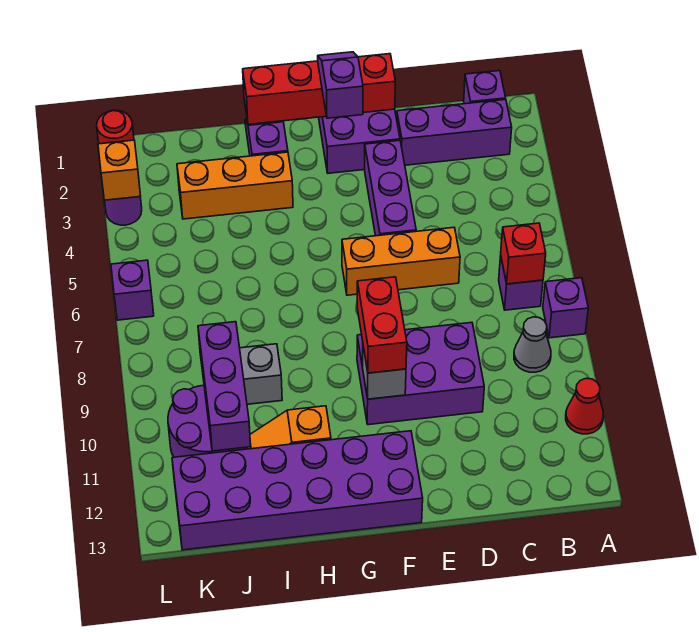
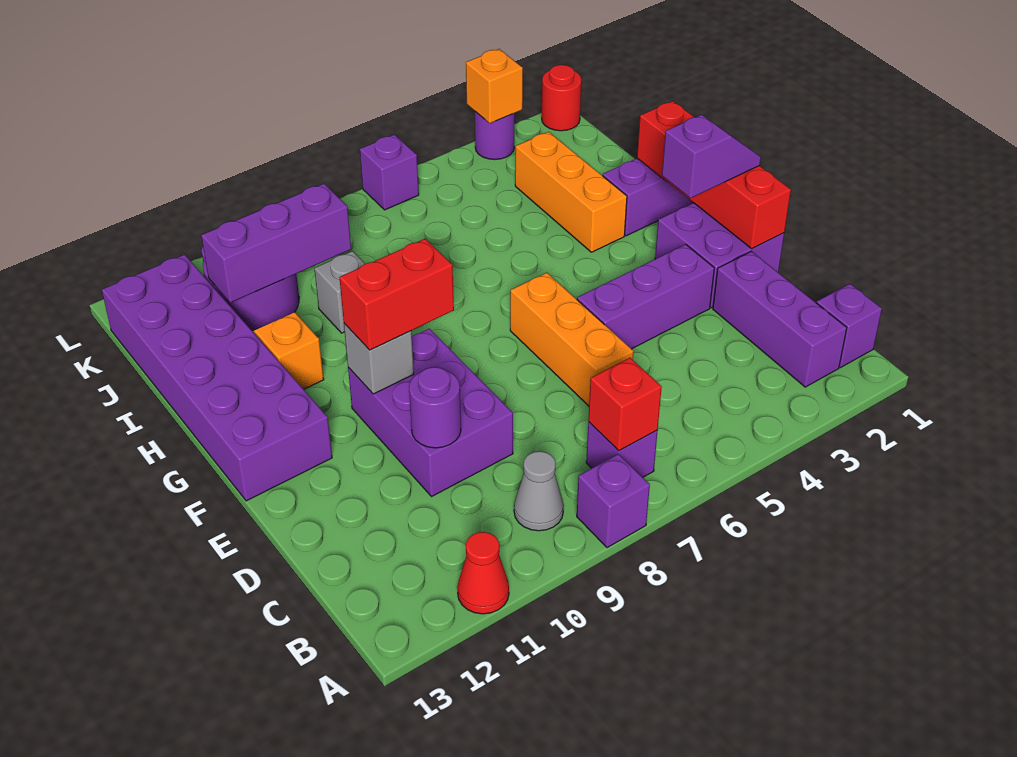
none -> purple round brick D10 level 2

